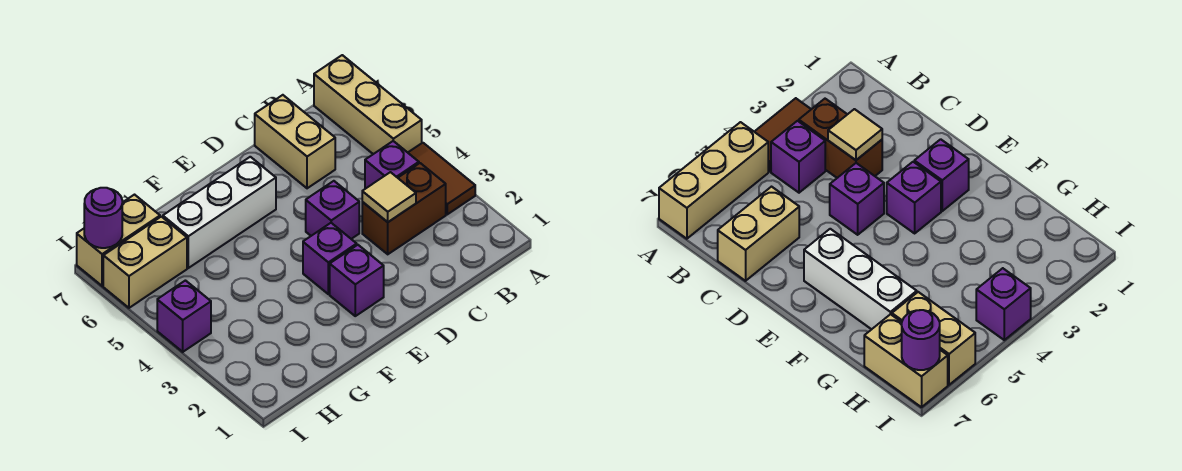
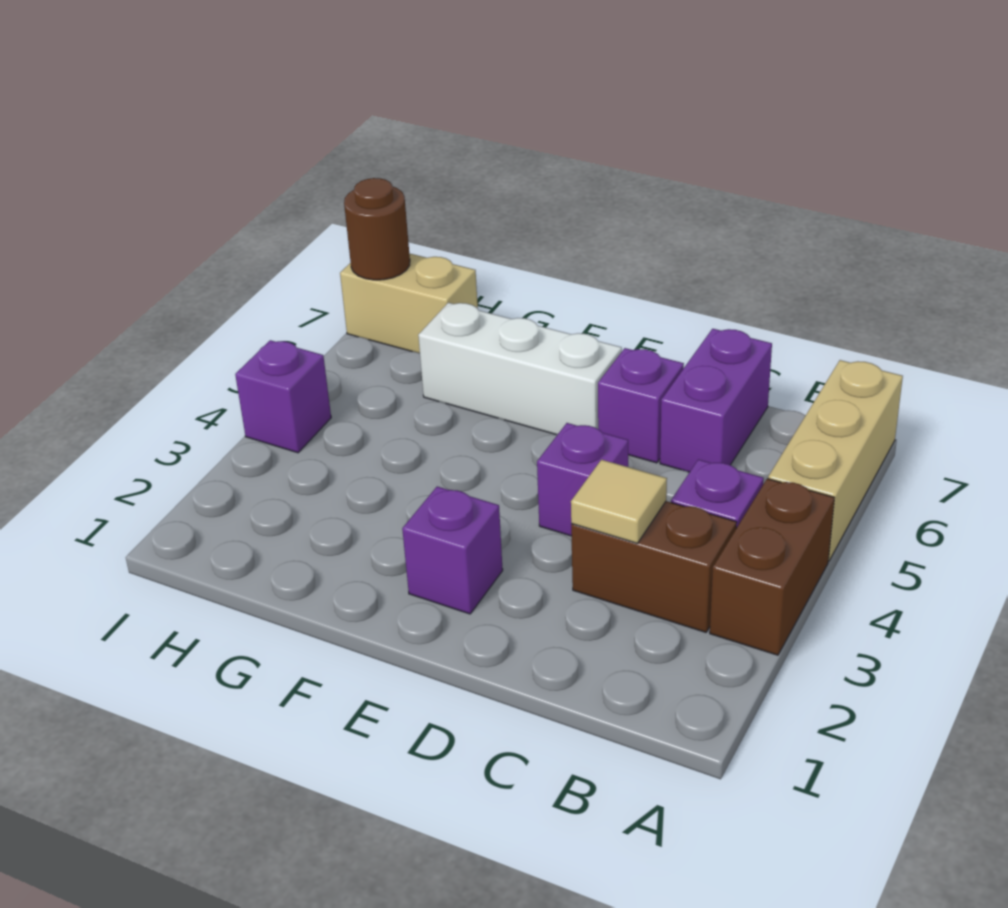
brown tile A3:A4 level 1 -> brown brick A3:A4 level 1
tan brick C6:C7 level 1 -> purple brick C6:C7 level 1
purple brick E3 level 1 -> purple brick D6 level 1
tan brick H6:I6 level 1 -> none
purple round brick I7 level 2 -> brown round brick I7 level 2

